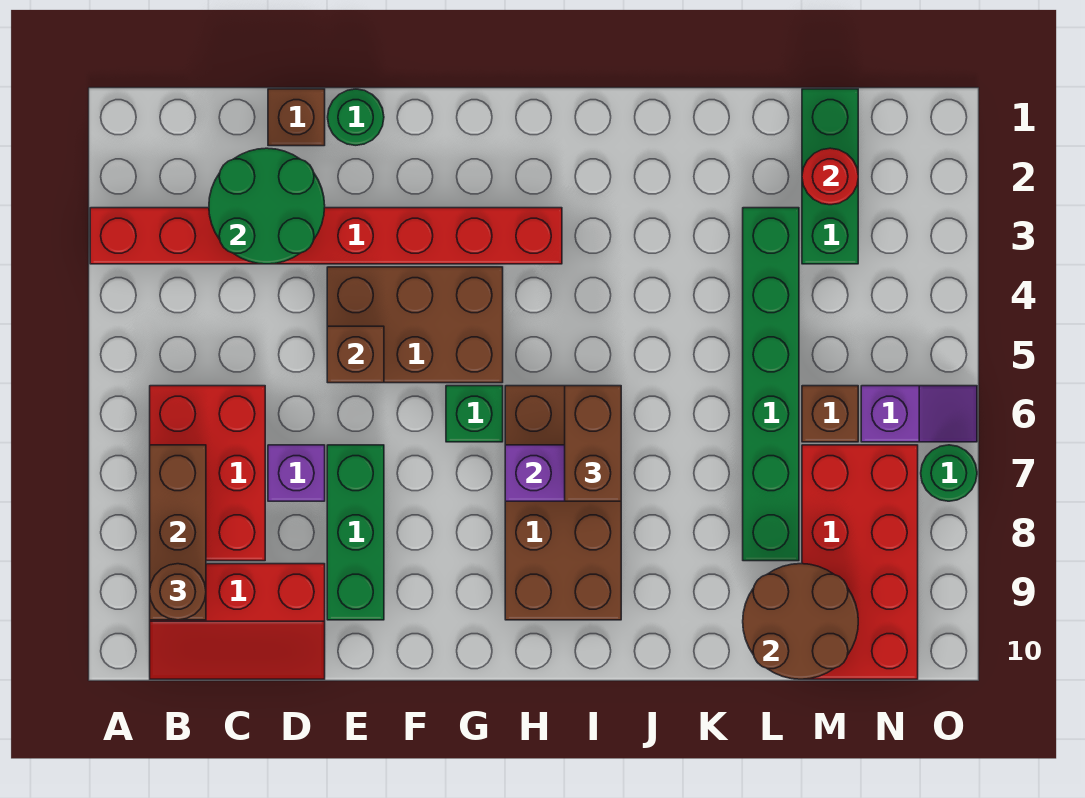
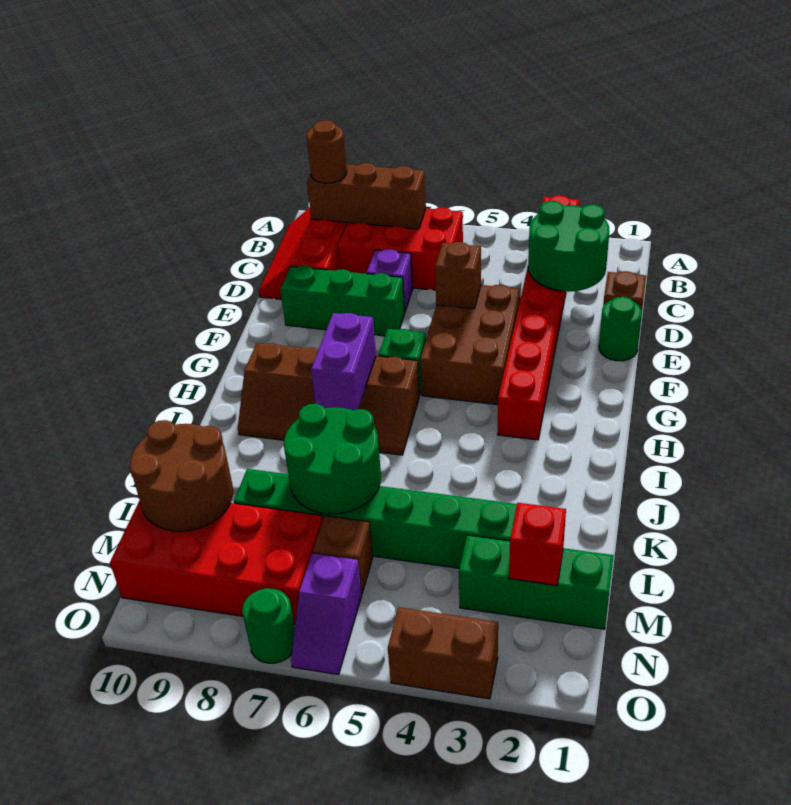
brown brick H6:I9 level 1 -> brown slope H6:I9 level 1 top H
brown brick I6:I7 level 3 -> brown brick O3:O4 level 1
none -> green round brick K6:L7 level 2
red round brick M2 level 2 -> red brick M2 level 2

